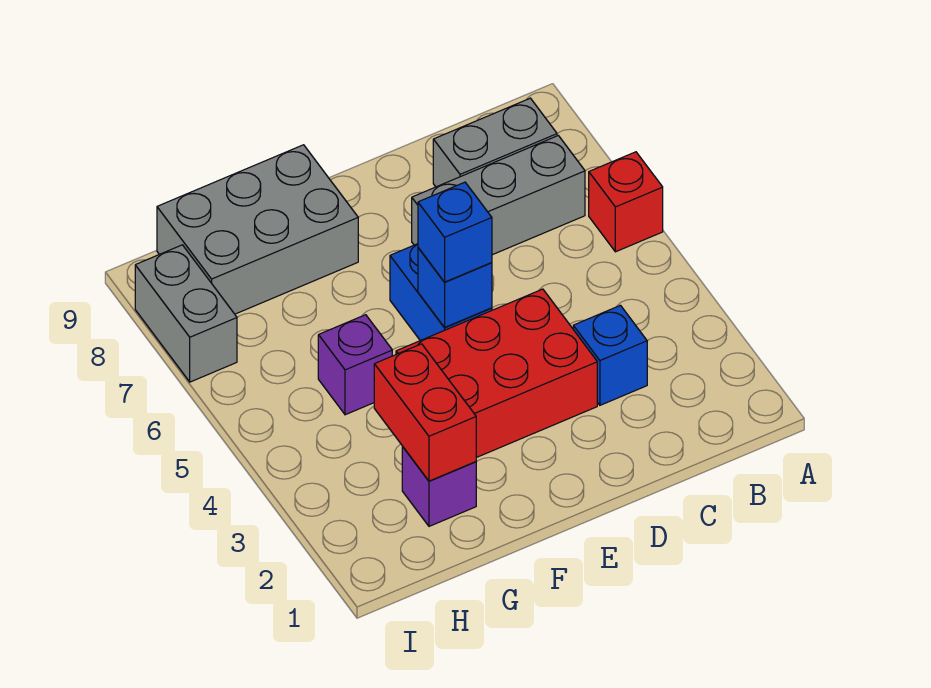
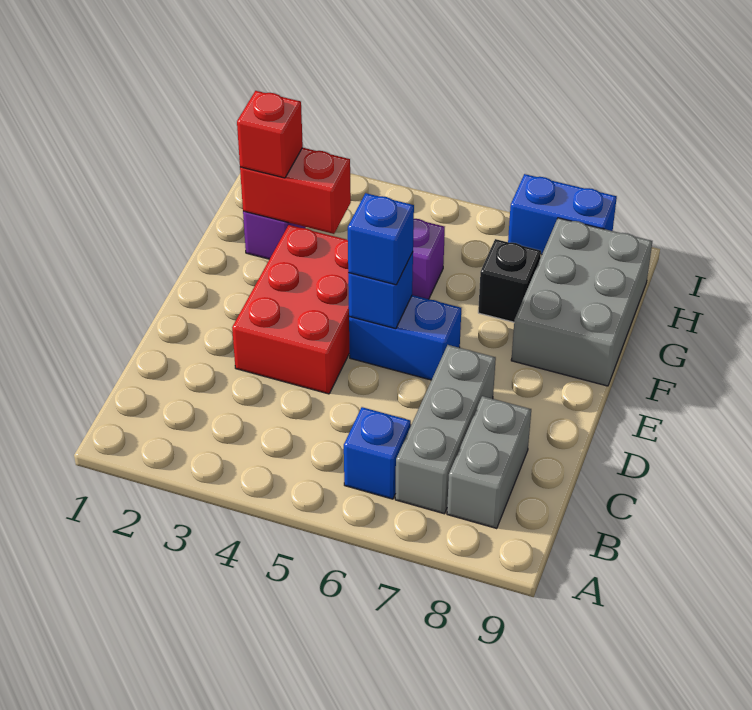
red brick A6 level 1 -> red brick G2 level 3
blue brick C3 level 1 -> blue brick B6 level 1
none -> black brick G7 level 1
grey brick I7:I8 level 1 -> blue brick I7:I8 level 1

